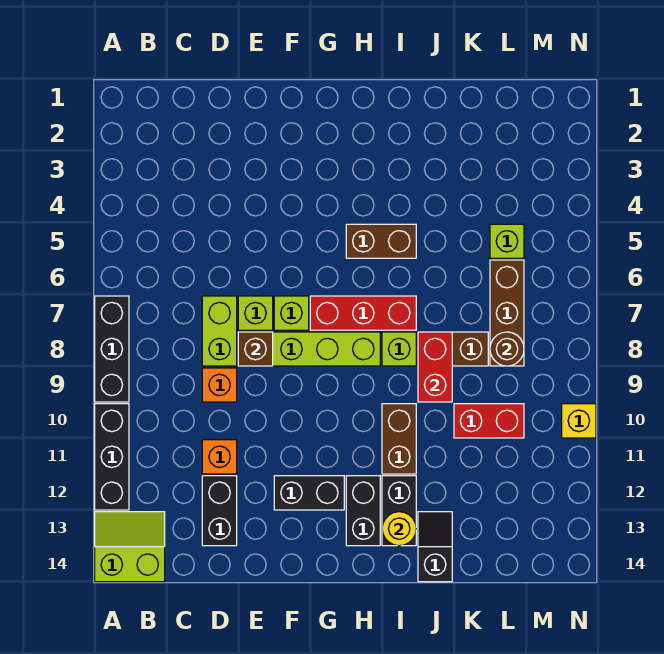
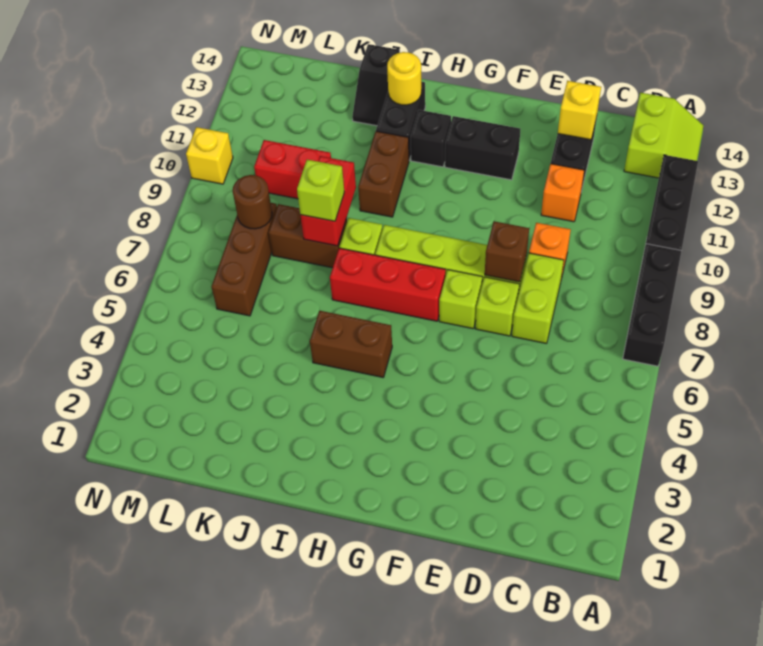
lime slope A13:B14 level 1 top 14 -> lime slope A13:B14 level 1 top B
none -> yellow brick D13 level 2
black brick H12:H13 level 1 -> black brick H12 level 1
lime brick L5 level 1 -> lime brick J8 level 3

